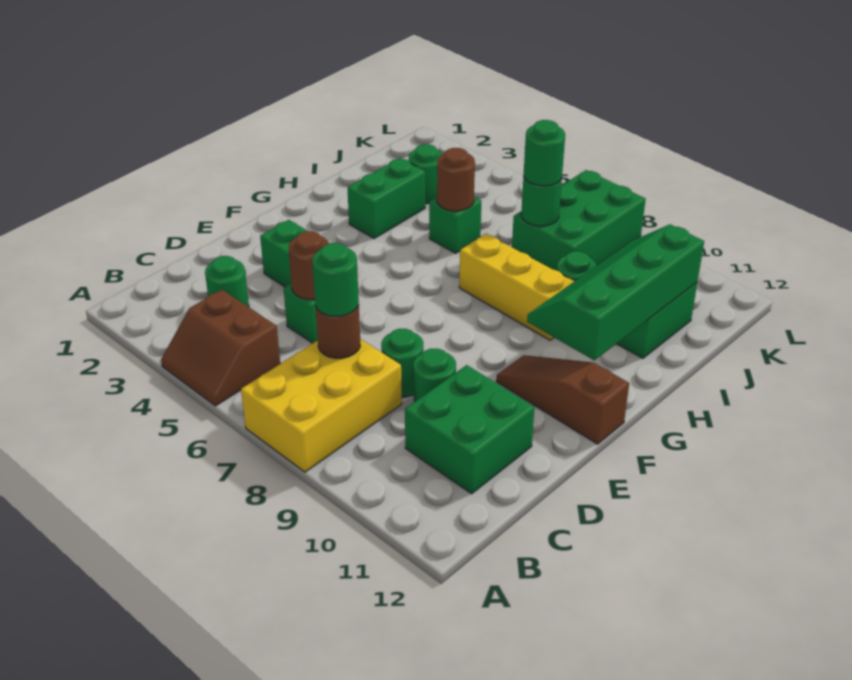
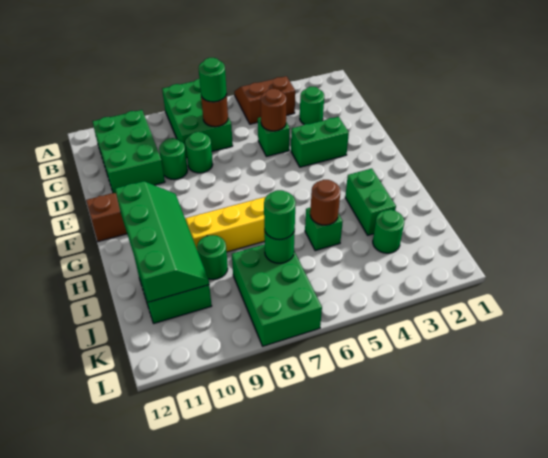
yellow brick A7:C8 level 1 -> green brick A7:C8 level 1
green brick C10:D11 level 1 -> green brick B10:D11 level 1

